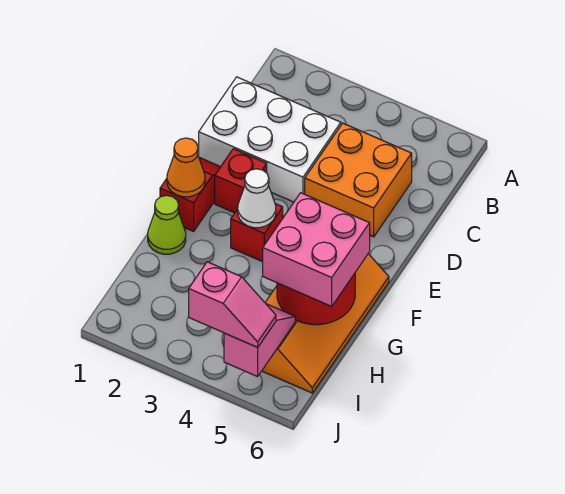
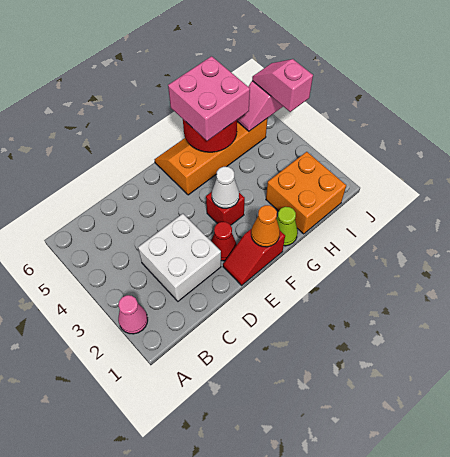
none -> pink cone A2 level 1
white brick C1:D3 level 1 -> white brick C2:D3 level 1
orange brick C4:D5 level 1 -> orange brick H1:I2 level 1
red brick E2 level 1 -> red cone E2 level 1

